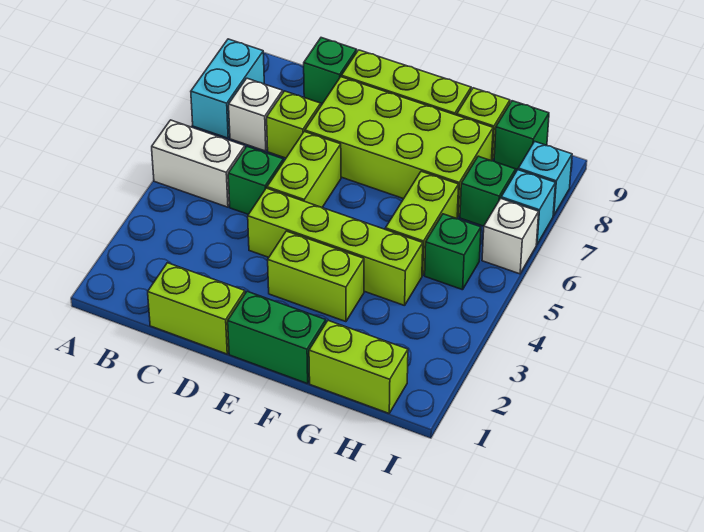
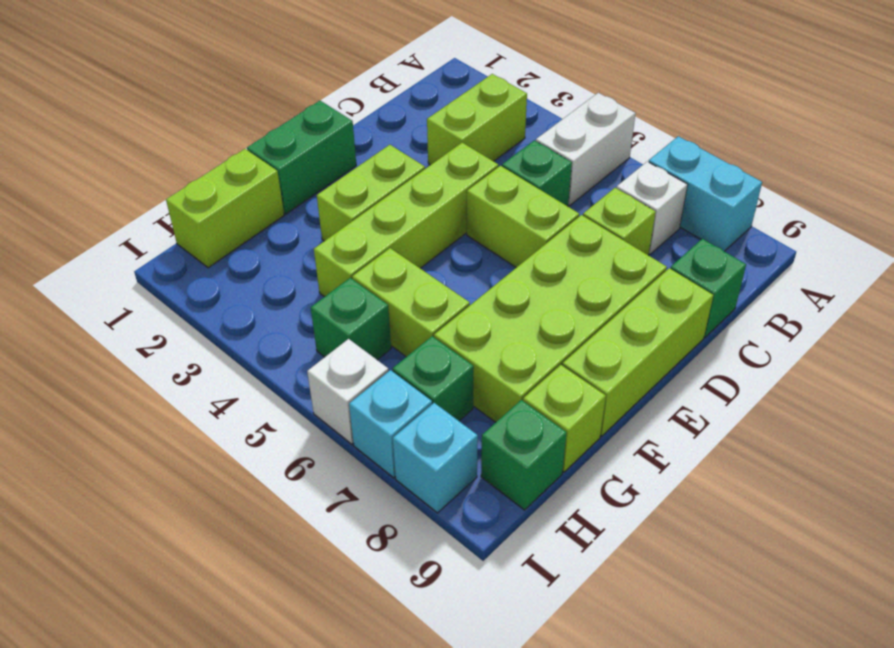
lime brick C1:D1 level 1 -> lime brick B3:C3 level 1

